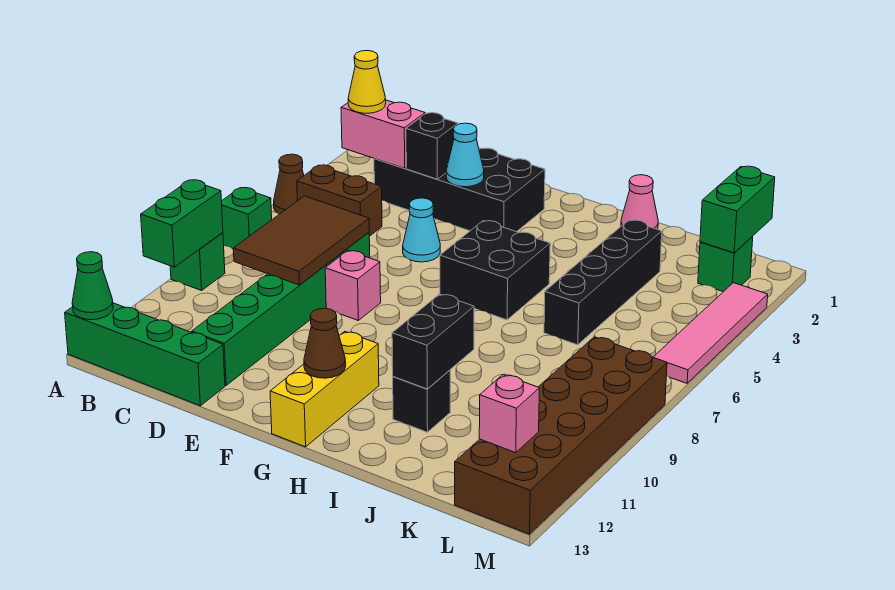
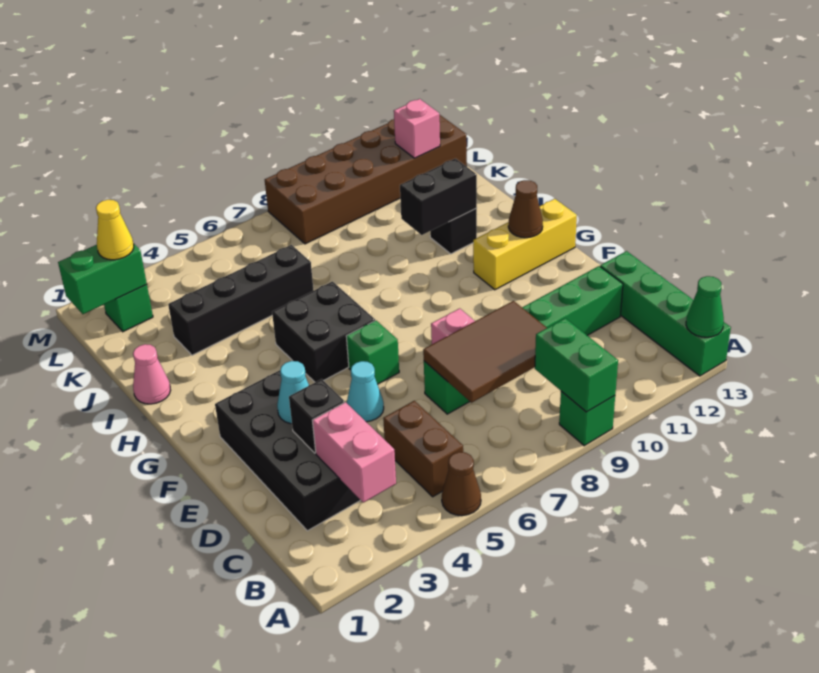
green brick A7 level 1 -> green brick F6 level 1
green brick A9:A10 level 2 -> green brick A9:B9 level 2
yellow cone B3 level 3 -> yellow cone L2 level 3
pink tile M3:M6 level 1 -> none

